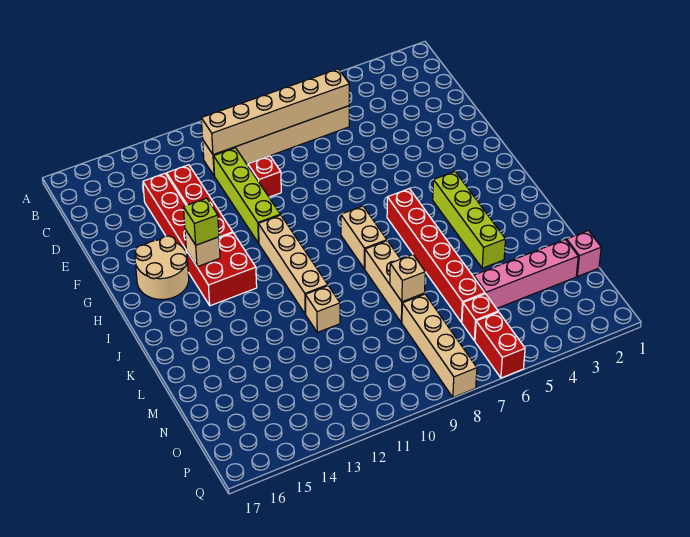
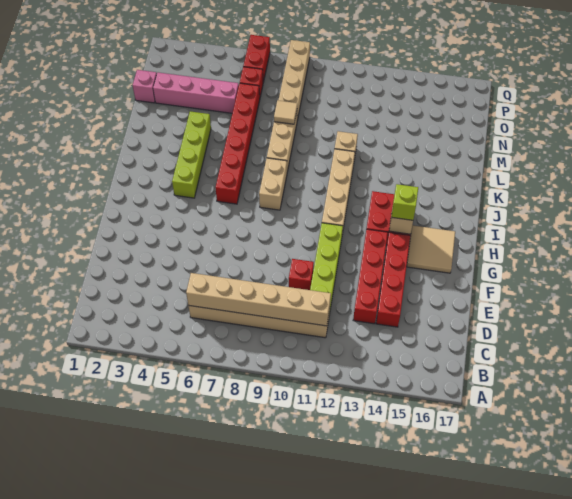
tan round brick G15:H16 level 1 -> tan tile G15:H16 level 1
tan brick M8 level 2 -> tan tile M8 level 2

